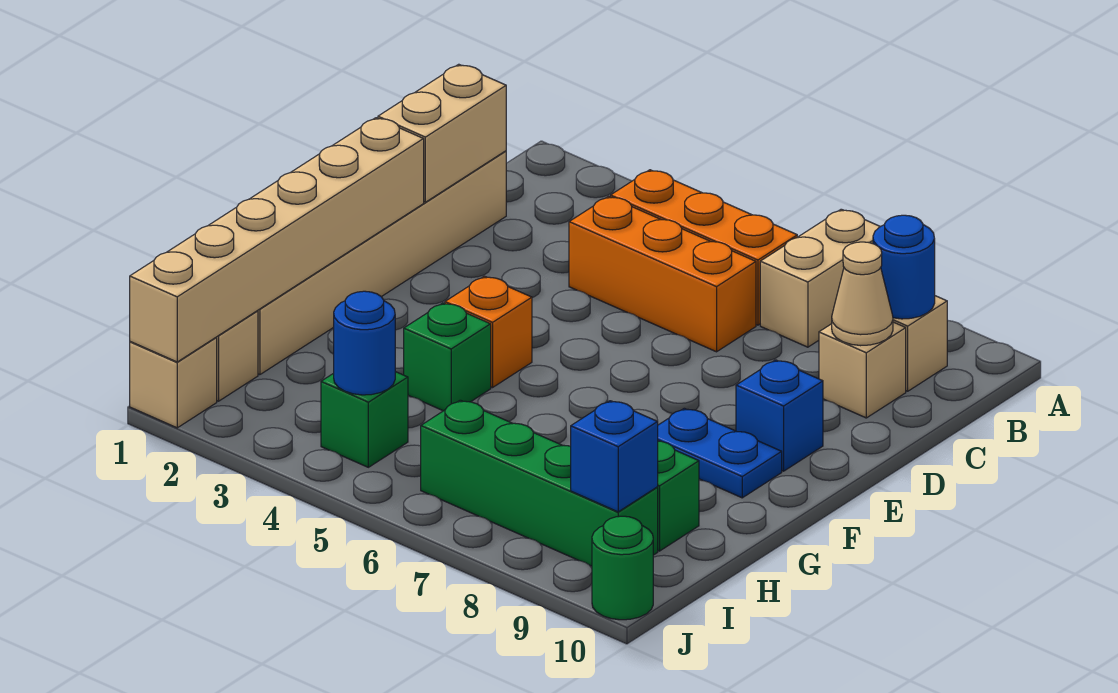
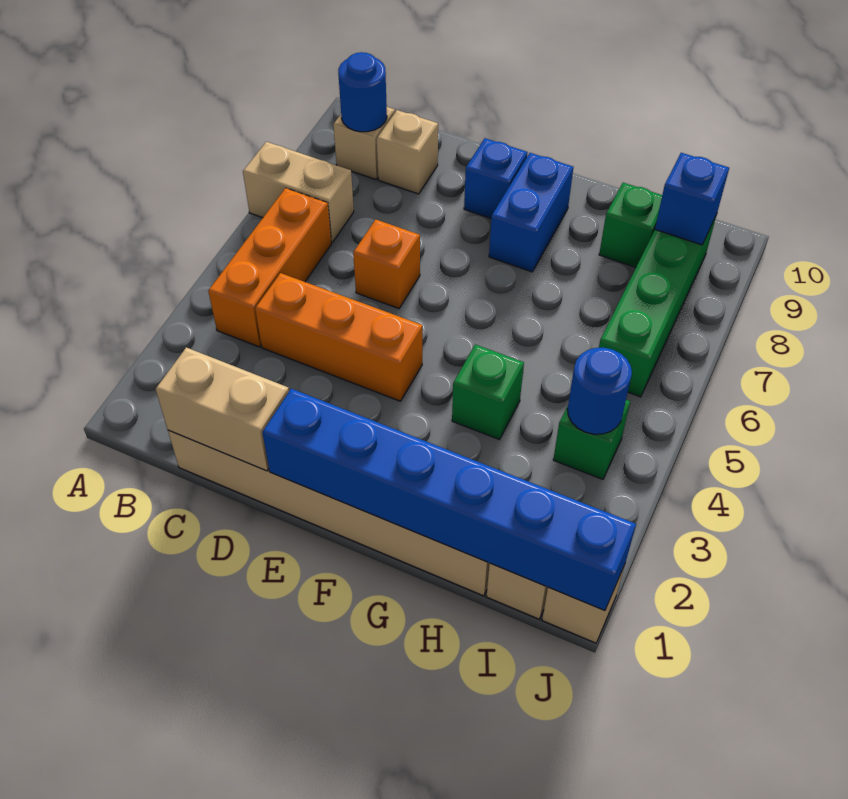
orange brick C4:C6 level 1 -> orange brick C4:E4 level 1
tan cone C9 level 2 -> none
tan brick E1:J1 level 2 -> blue brick E1:J1 level 2
orange brick F4 level 1 -> orange brick D6 level 1
blue plate F8:F9 level 1 -> blue brick F8:F9 level 1
green round brick J10 level 1 -> none

